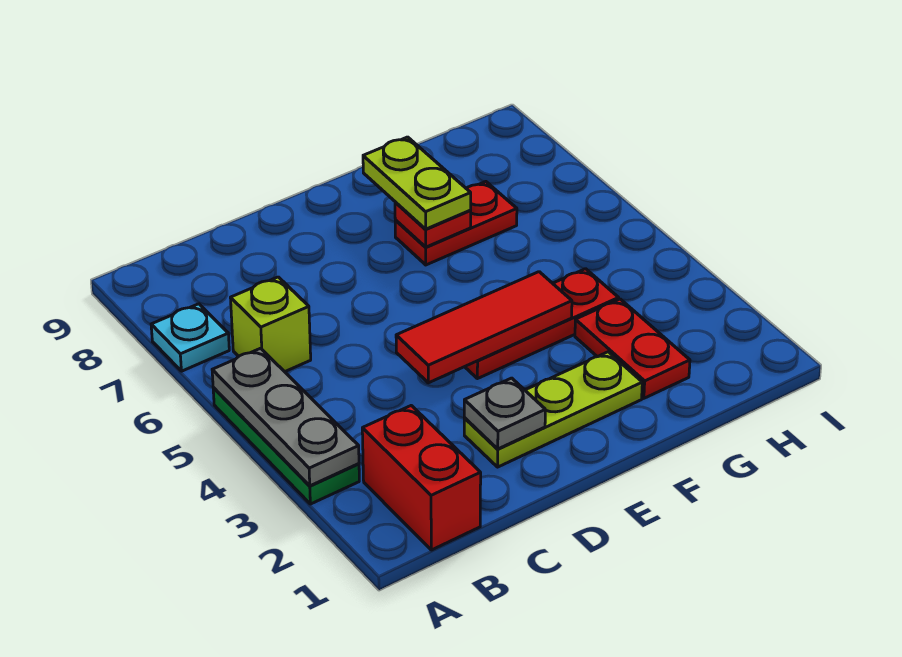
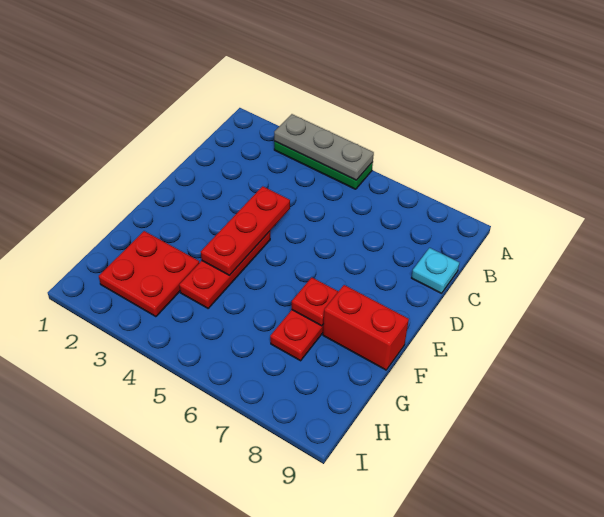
cyan plate A7 level 1 -> cyan plate C9 level 1
red brick B1:B2 level 1 -> red brick F8:F9 level 1
lime brick B6 level 1 -> none
lime plate D2:F2 level 1 -> none
grey plate D2 level 2 -> none
red tile D4:F4 level 2 -> red plate D4:F4 level 2
lime plate F7:F8 level 3 -> none
red plate G2:G3 level 1 -> red plate G2:H3 level 1

